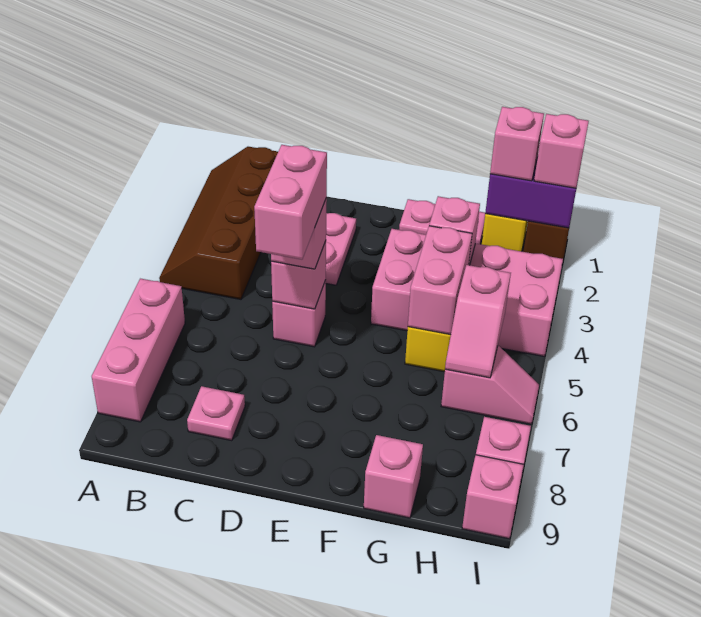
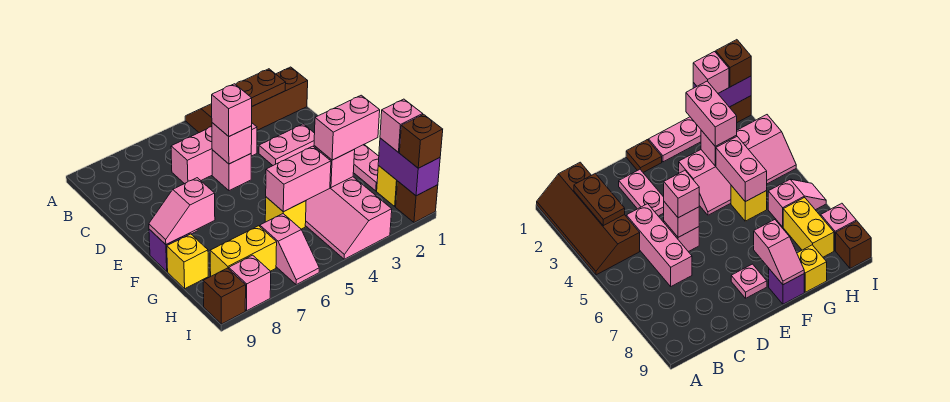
pink brick A6:A8 level 1 -> pink brick C4:C6 level 1
none -> brown plate B2:B3 level 2
pink plate C8 level 1 -> pink plate E8 level 1
pink brick D5:D6 level 4 -> pink brick G2:G3 level 3
none -> brown plate E1 level 1
pink brick F3:I4 level 1 -> pink slope F3:I4 level 1 top 3
none -> purple brick F9 level 1
pink brick G9 level 1 -> yellow brick G9 level 1
pink slope H5:H6 level 2 top 5 -> pink slope F8:F9 level 2 top 8
none -> yellow brick H7:H8 level 1
pink brick I1 level 3 -> brown brick I1 level 3
pink brick I9 level 1 -> brown brick I9 level 1

